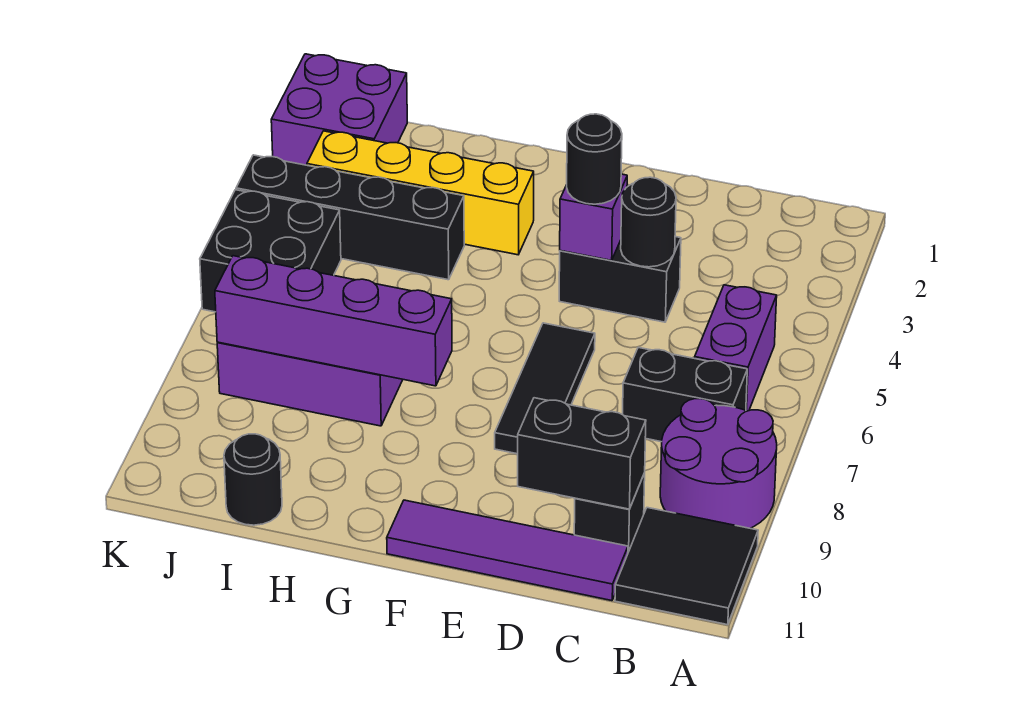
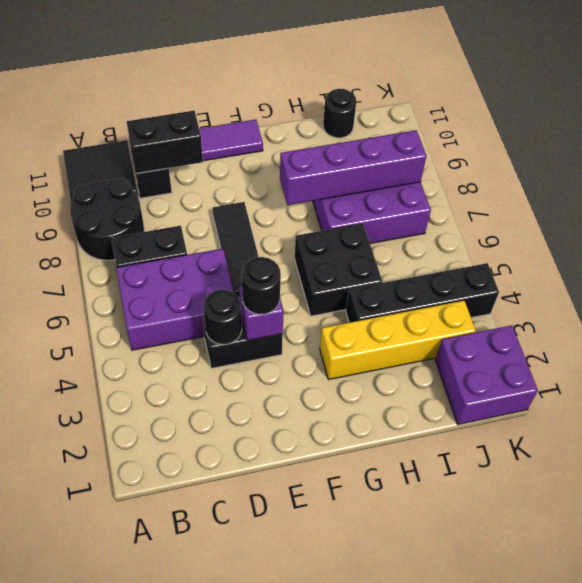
purple round brick A8:B9 level 1 -> black round brick A8:B9 level 1
purple brick B5:B6 level 1 -> purple brick B5:D6 level 1
black brick J5:K6 level 1 -> black brick G5:H6 level 1

